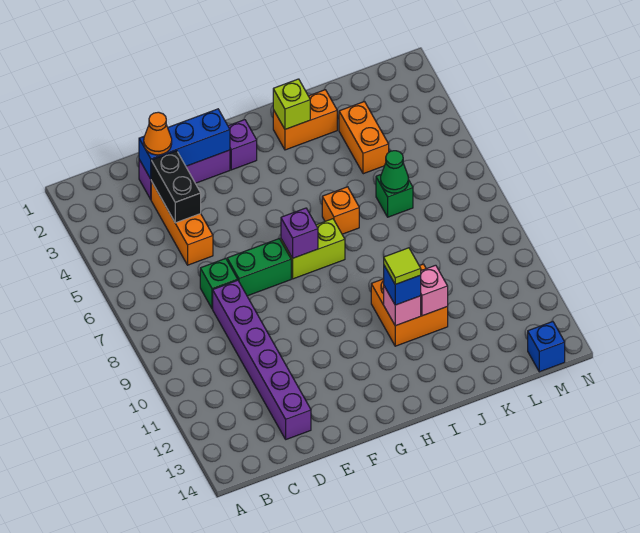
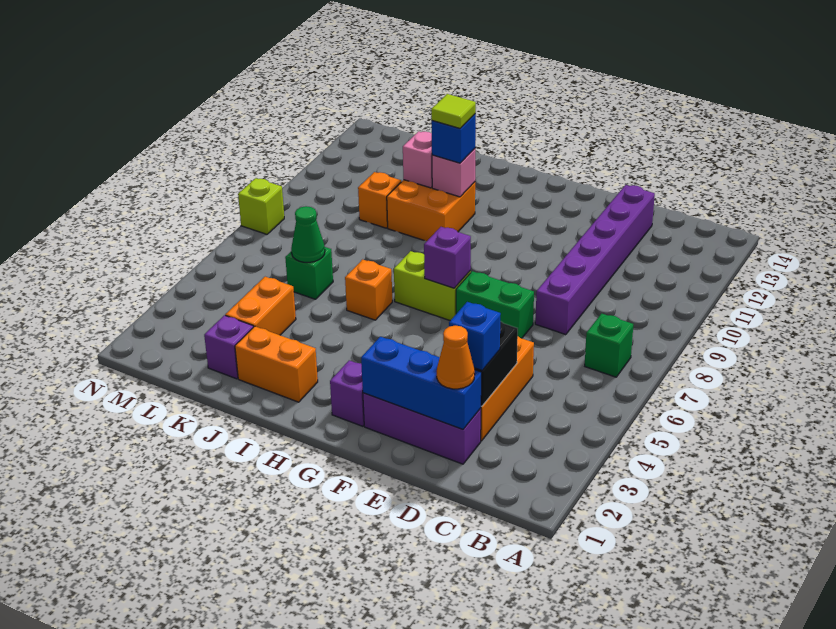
green brick D7 level 1 -> green brick B7 level 1
lime brick I2 level 2 -> lime brick N8 level 1
none -> purple brick K2 level 1
none -> orange brick K10 level 1
blue brick M14 level 1 -> blue brick D3 level 3

